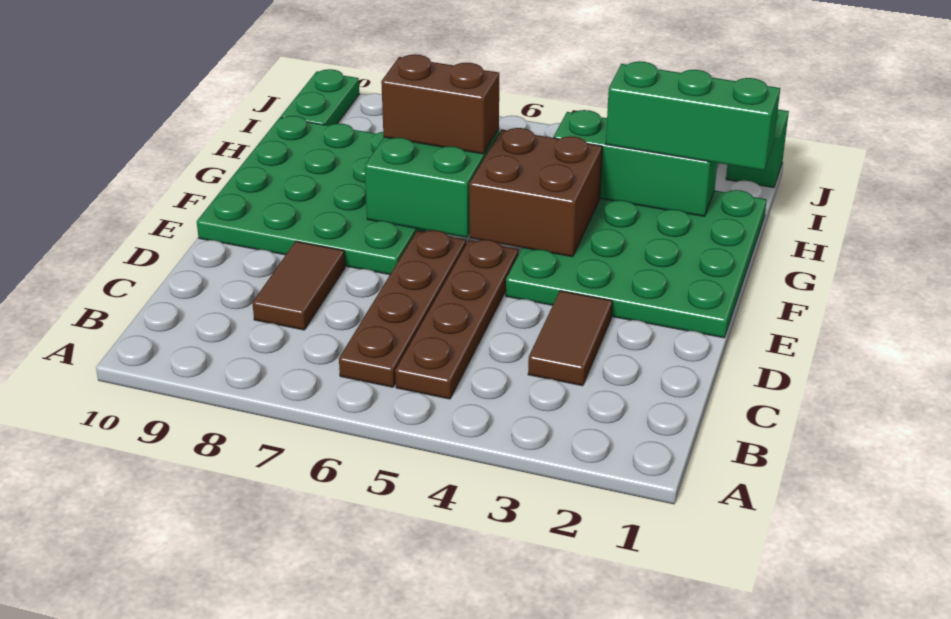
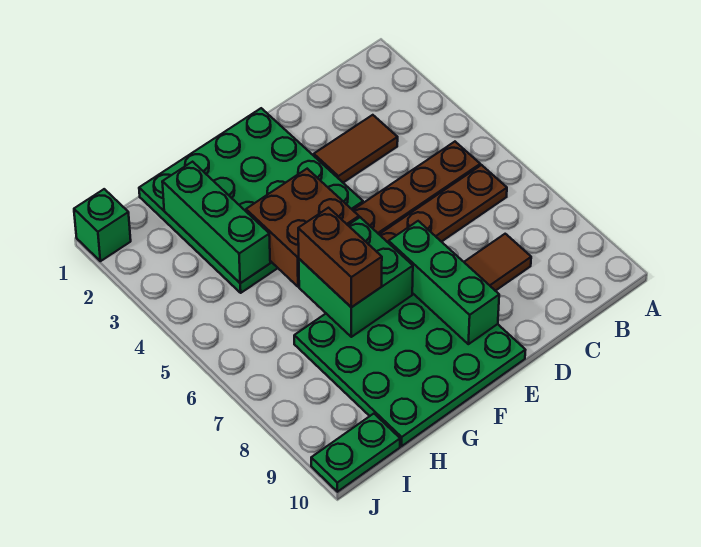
green brick H1:H3 level 3 -> green brick E7:E9 level 2

